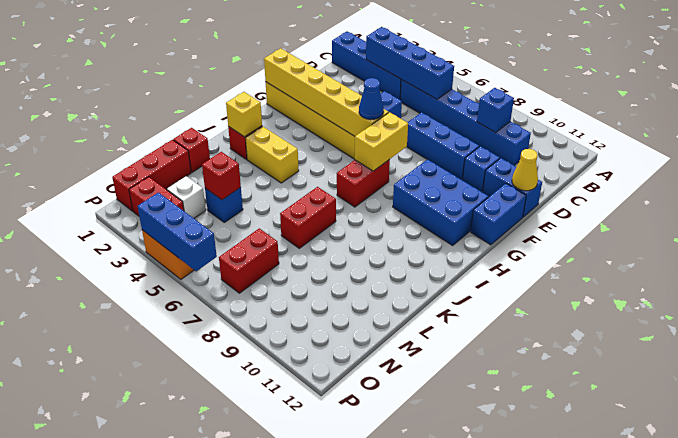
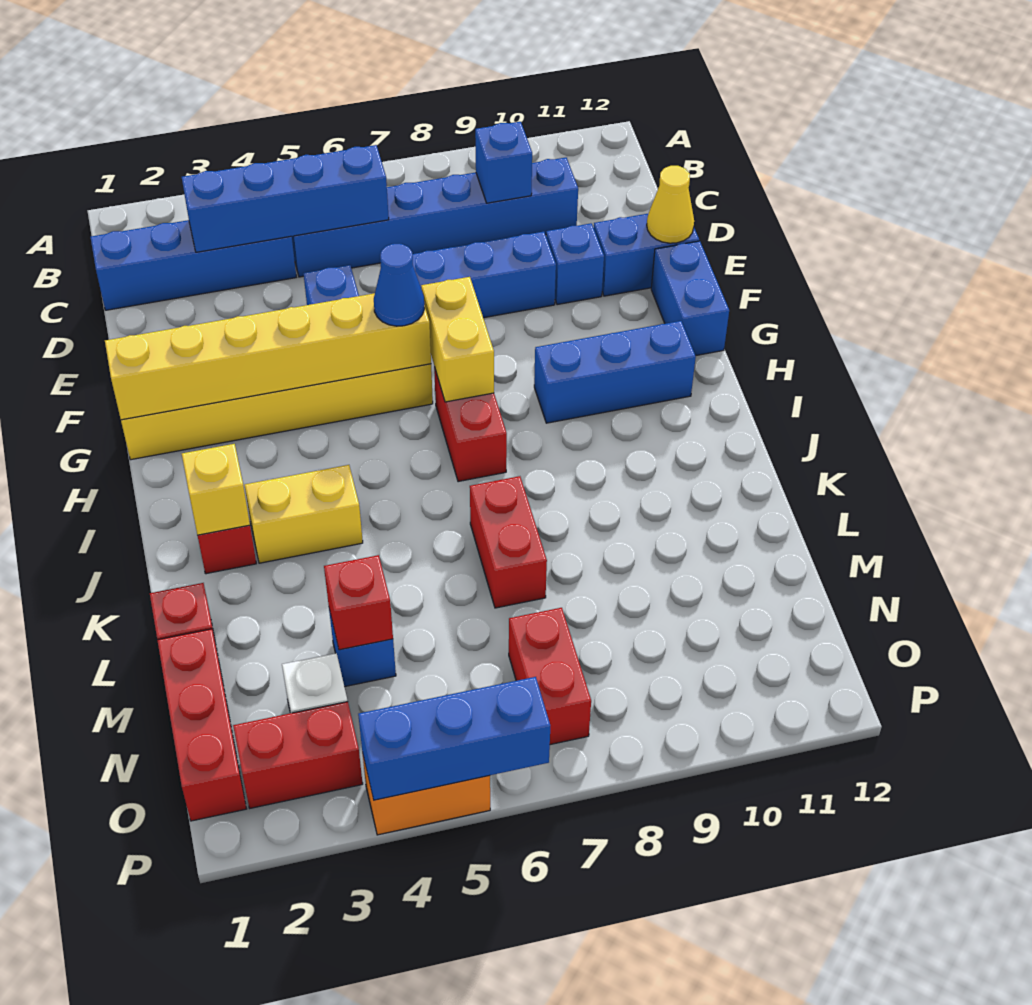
blue brick G9:H11 level 1 -> blue brick H9:H11 level 1

